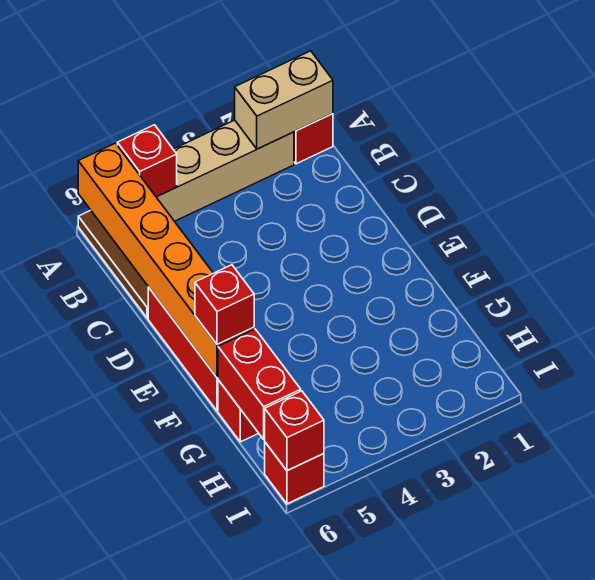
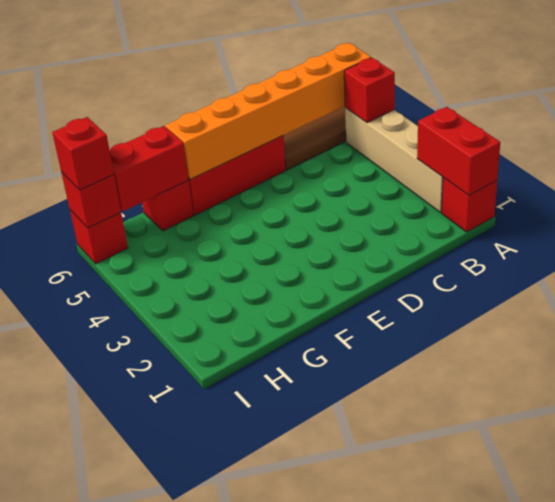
tan brick A1:A2 level 2 -> red brick A1:A2 level 2
red brick F6 level 3 -> red brick I6 level 3

